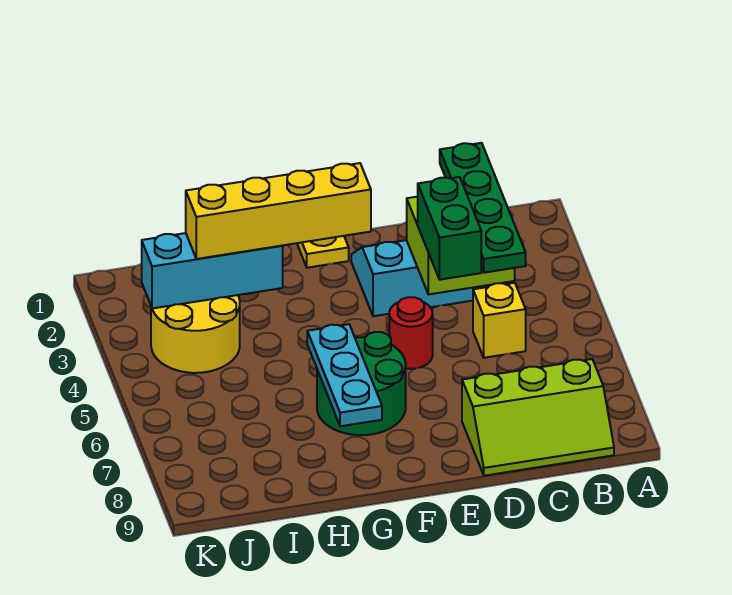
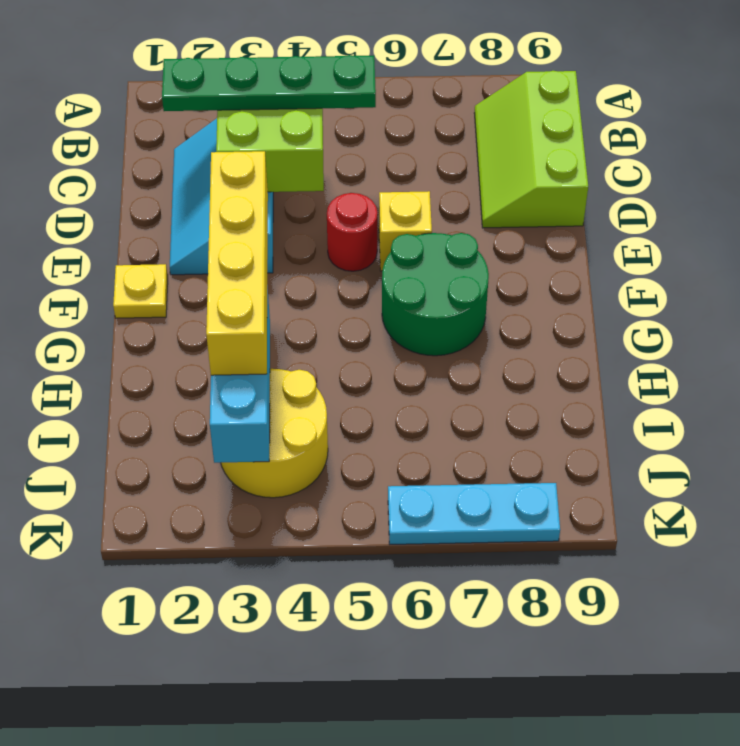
lime slope B8:D9 level 1 top 8 -> lime slope B8:D9 level 1 top 9
yellow brick C5 level 1 -> yellow brick E6 level 1
green brick D4:D5 level 3 -> none
cyan plate G6:G8 level 2 -> cyan plate K6:K8 level 1

